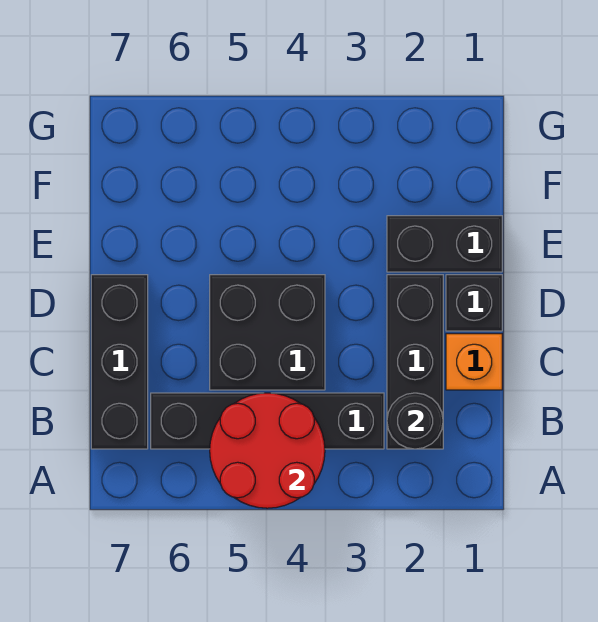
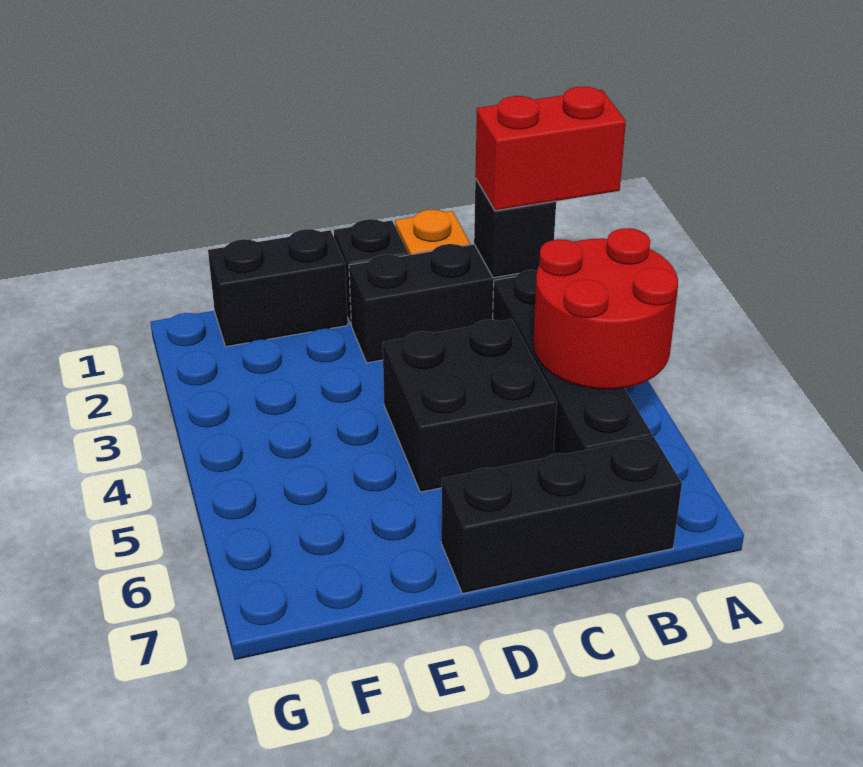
none -> red brick A2:B2 level 3
black round brick B2 level 2 -> black brick B2 level 2
black brick E1:E2 level 1 -> black brick E1:F1 level 1

